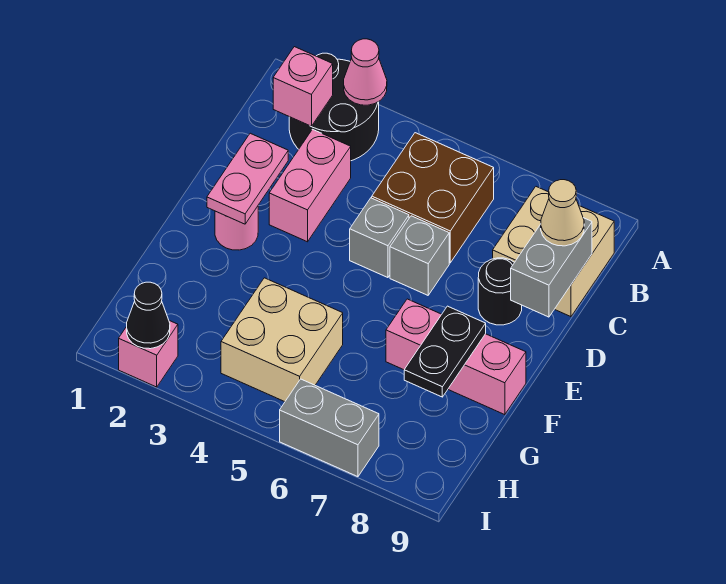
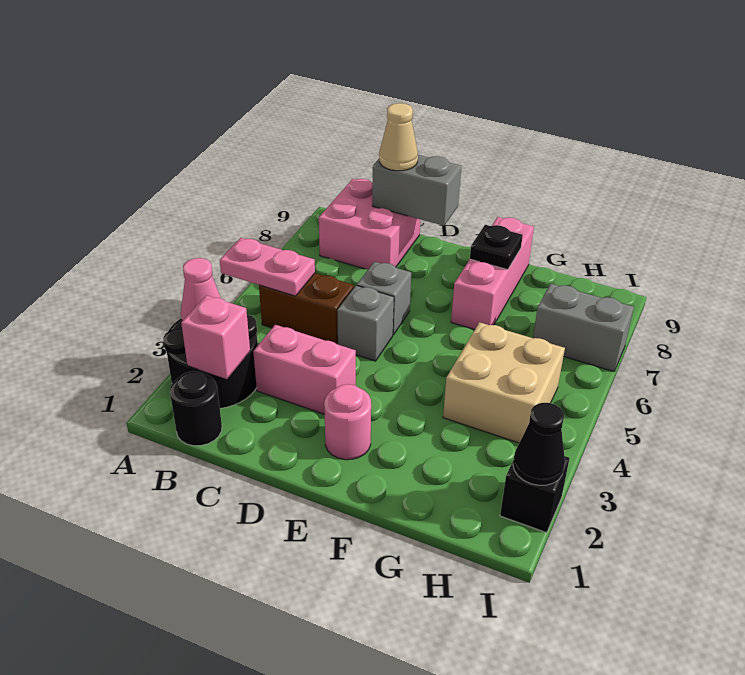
brown brick B5:C6 level 1 -> brown brick B5:C5 level 1
tan brick B8:C9 level 1 -> pink brick B8:C9 level 1
pink plate D2:E2 level 2 -> pink plate A5:B5 level 2
black round brick D8 level 1 -> black round brick B1 level 1
black plate F8:G8 level 2 -> black plate F8 level 2
pink brick I2 level 1 -> black brick I2 level 1
grey brick I6:I7 level 1 -> grey brick H7:I7 level 1

